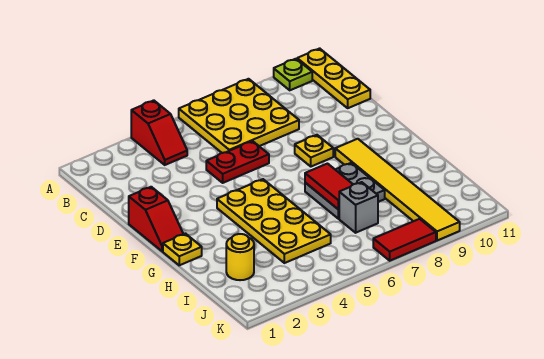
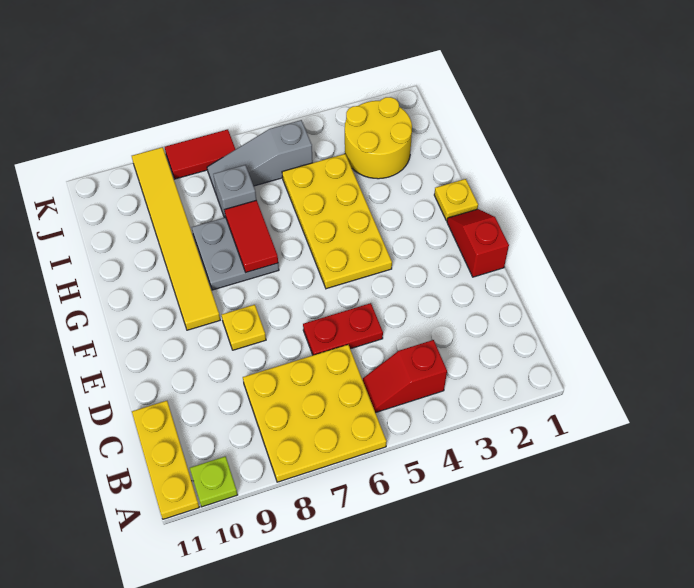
red slope A4:B4 level 1 top A -> red slope B4:B5 level 1 top 4
yellow round brick I2 level 1 -> yellow round brick I2:J3 level 1
none -> grey slope J5:J7 level 1 top 5

